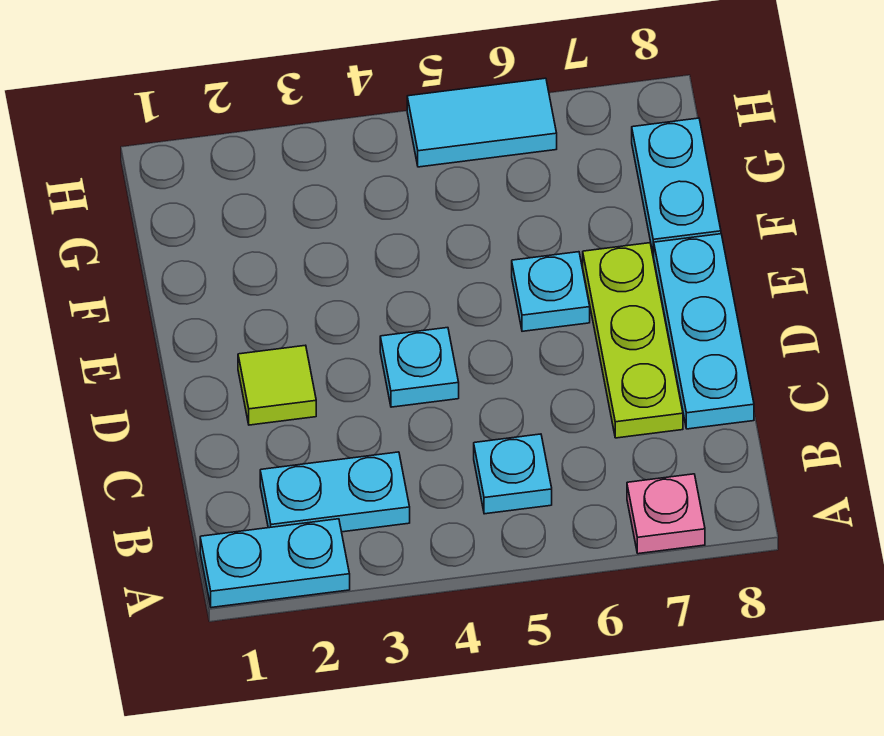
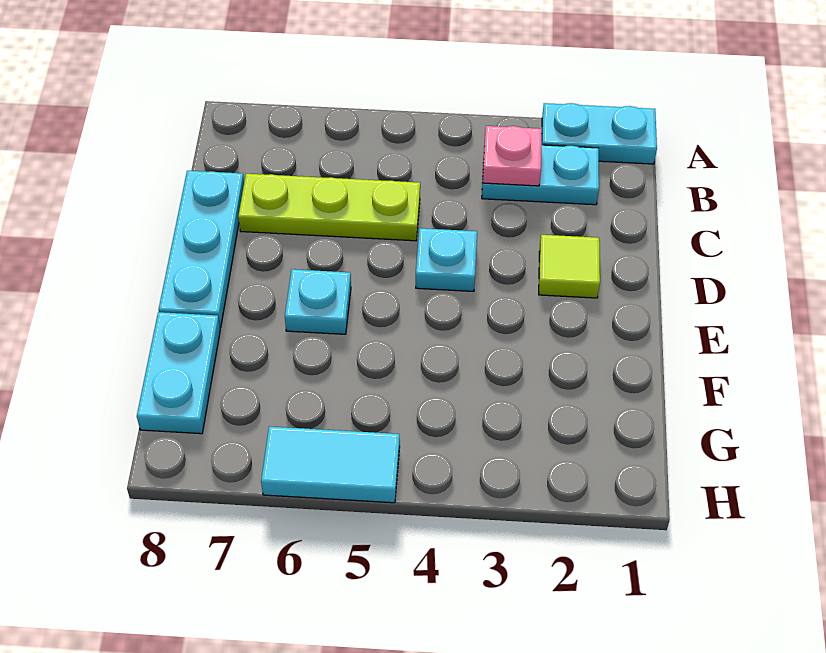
pink plate A7 level 1 -> pink plate B3 level 2
cyan plate B5 level 1 -> none
lime plate C7:E7 level 1 -> lime plate C5:C7 level 1

